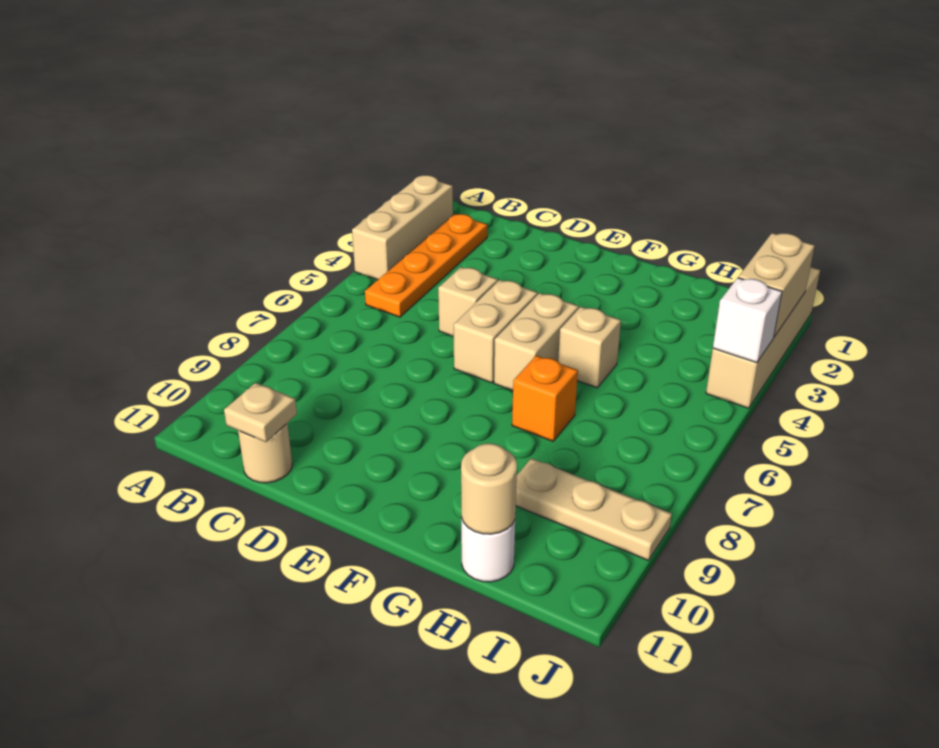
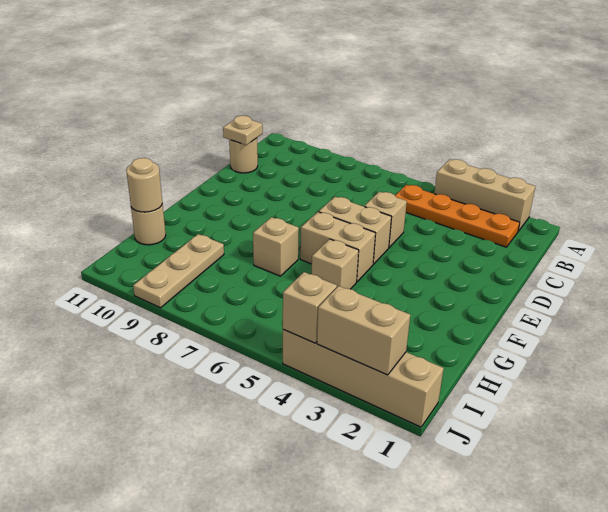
orange brick G7 level 1 -> tan brick G7 level 1
white round brick H11 level 1 -> tan round brick H11 level 1
white brick J4 level 2 -> tan brick J4 level 2

